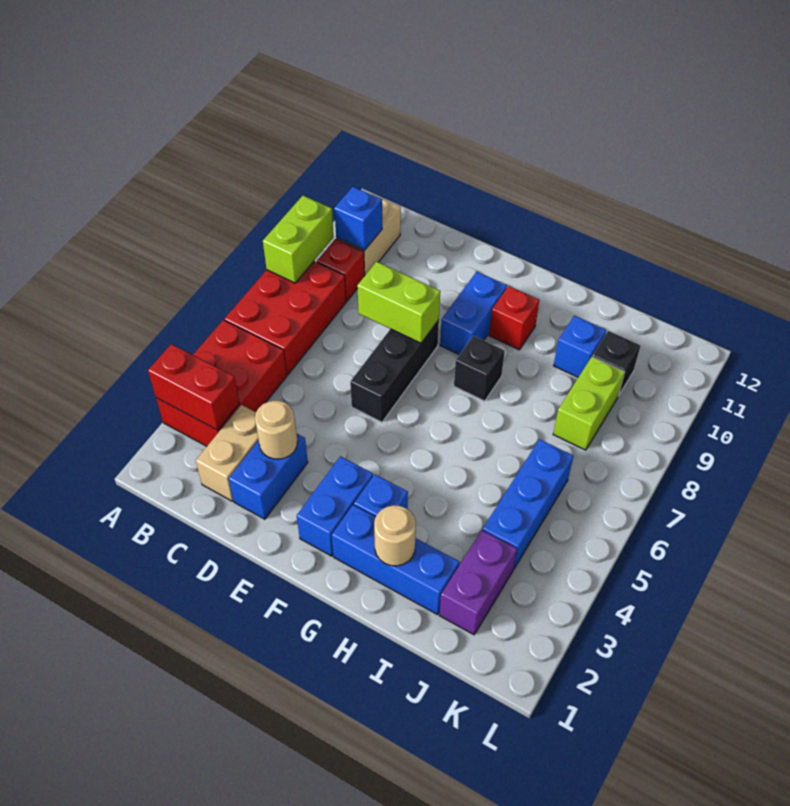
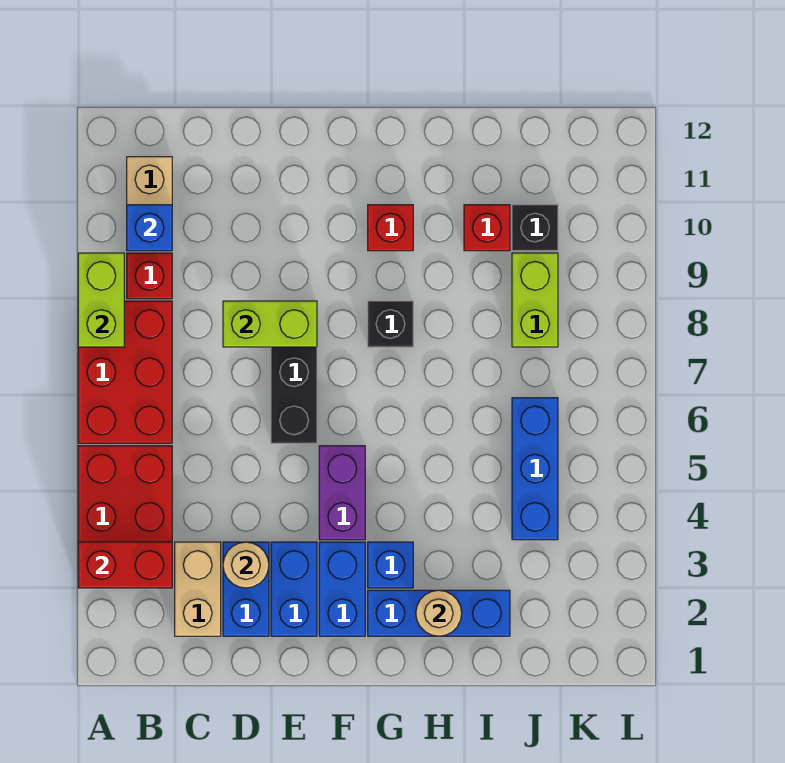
blue brick F9:F10 level 1 -> blue brick E2:E3 level 1
blue brick I10 level 1 -> red brick I10 level 1
purple brick J2:J3 level 1 -> purple brick F4:F5 level 1

